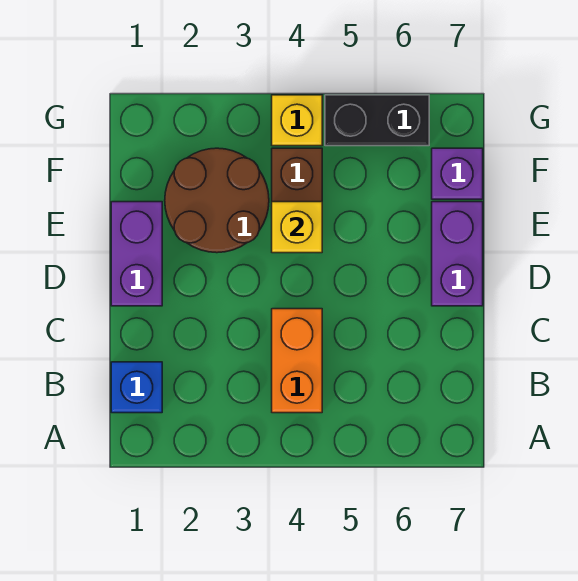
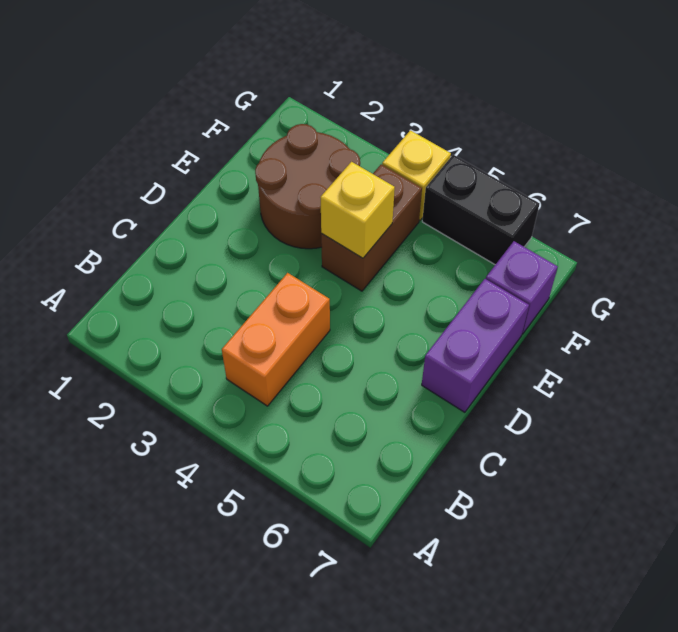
blue brick B1 level 1 -> none
purple brick D1:E1 level 1 -> none

